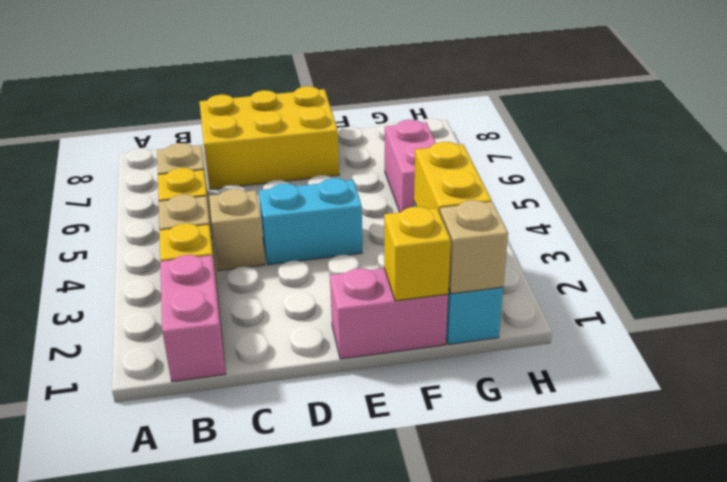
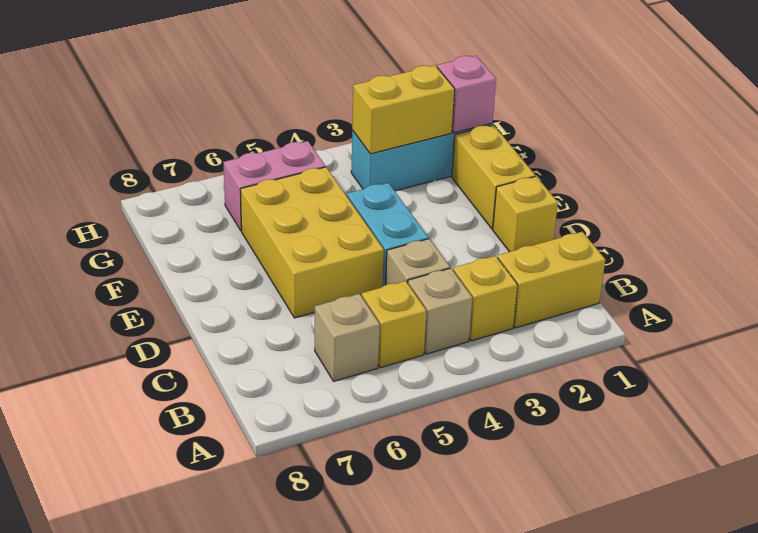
pink brick B1:B2 level 1 -> yellow brick B1:B2 level 1
yellow brick C7:E8 level 1 -> yellow brick D5:F6 level 1
pink brick E1:F1 level 1 -> yellow brick E1:F1 level 1
yellow brick F1 level 2 -> yellow brick D1 level 1
tan brick G1 level 2 -> pink brick G1 level 2

